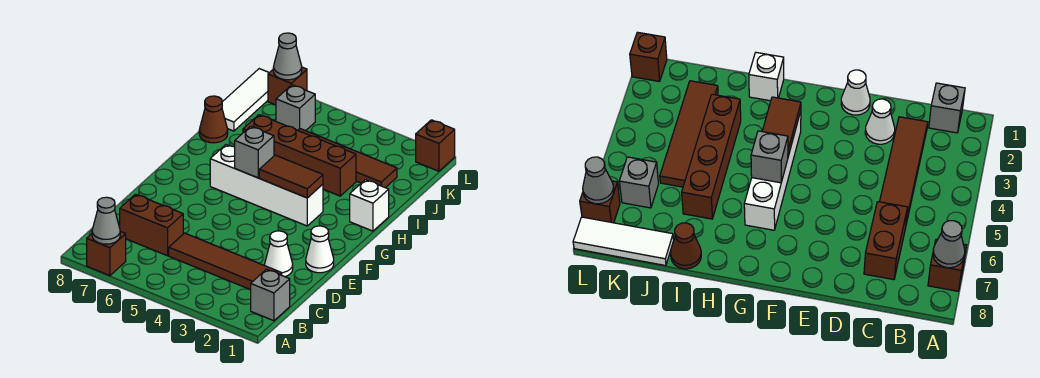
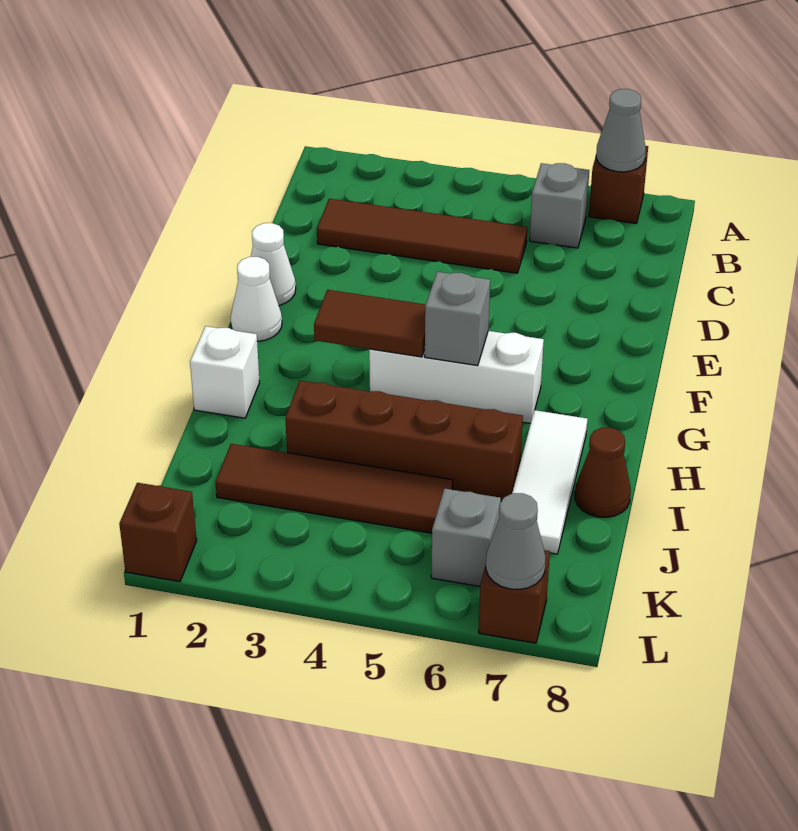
grey brick B1 level 1 -> grey brick B6 level 1
brown brick C6:C7 level 1 -> none
white cone D2 level 1 -> white cone F1 level 1
white brick G3:G6 level 1 -> white brick G4:G6 level 1
white tile J8:L8 level 1 -> white tile H7:J7 level 1

